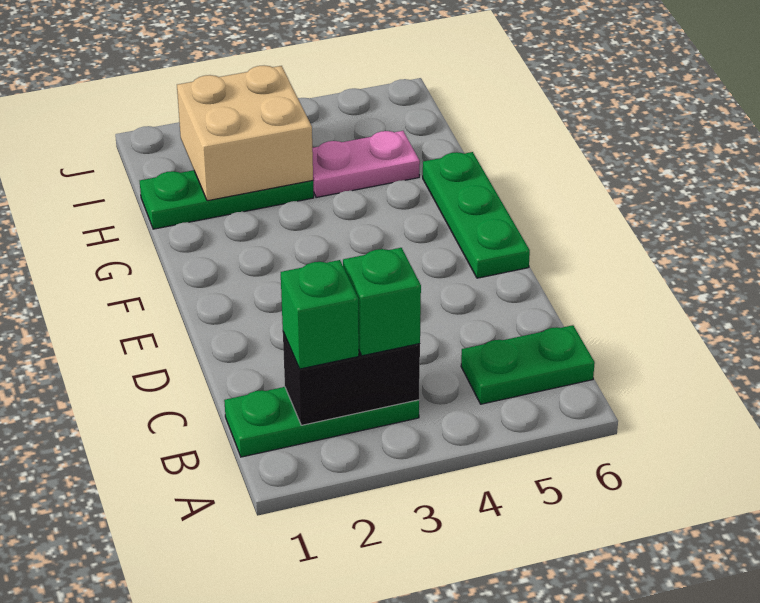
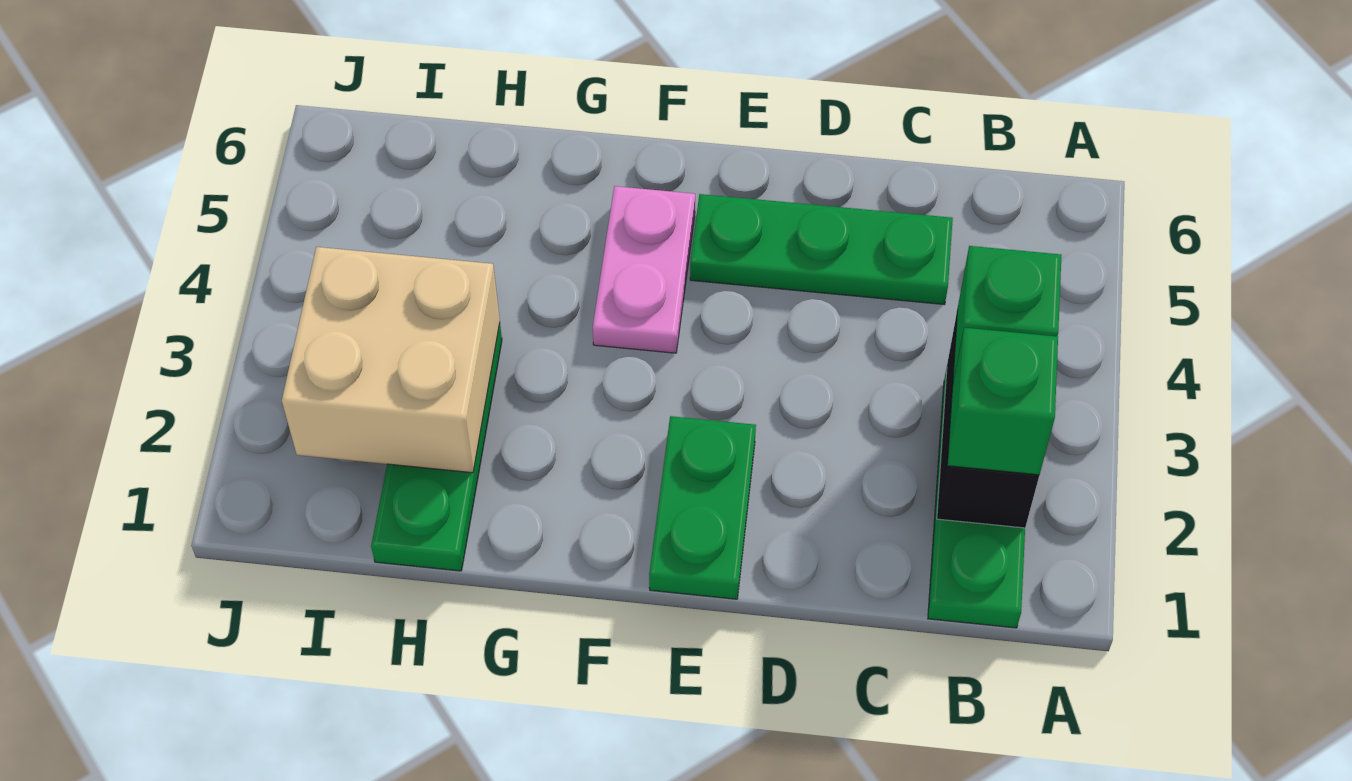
green plate B5:B6 level 1 -> green plate E1:E2 level 1
green plate E6:G6 level 1 -> green plate C5:E5 level 1
pink plate H4:H5 level 1 -> pink plate F4:F5 level 1

